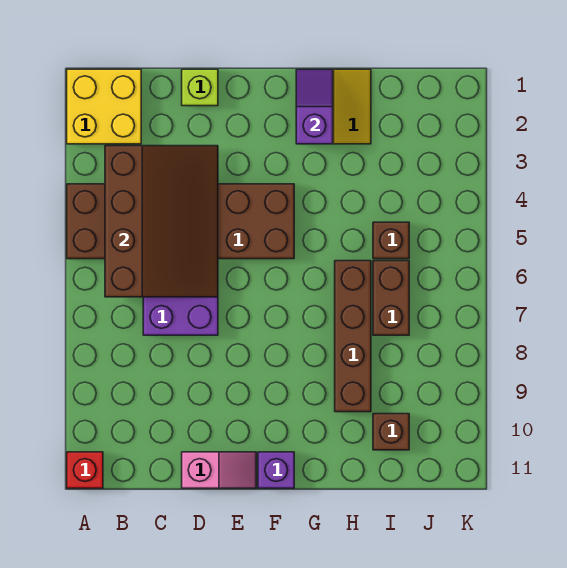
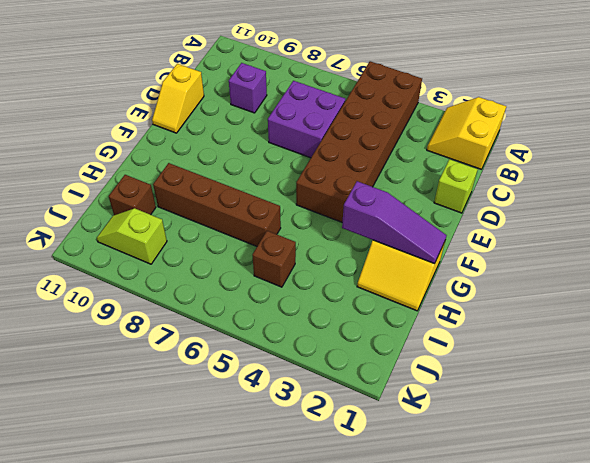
yellow brick A1:B2 level 1 -> yellow slope A1:B2 level 1 top 1
red brick A11 level 1 -> none
brown slope B3:D6 level 2 top B -> none
pink slope D11:E11 level 1 top D -> yellow slope D11:E11 level 1 top D
purple brick F11 level 1 -> purple brick C9 level 1
purple slope G1:G2 level 2 top 2 -> purple slope G1:G3 level 2 top 3
brown brick I6:I7 level 1 -> none
none -> lime slope J9:J10 level 1 top 9

